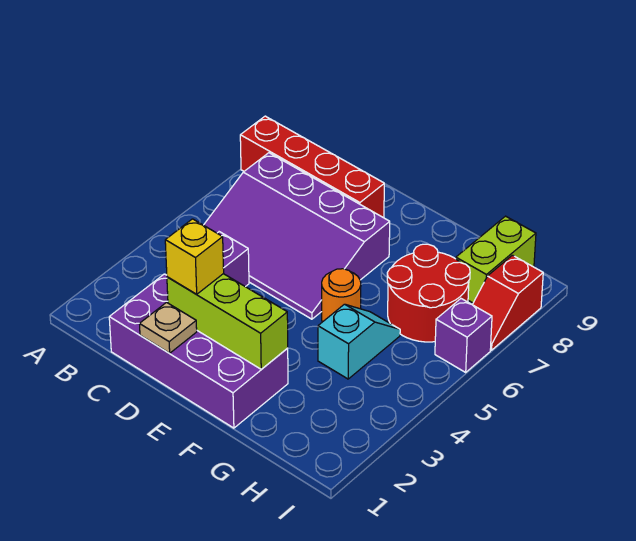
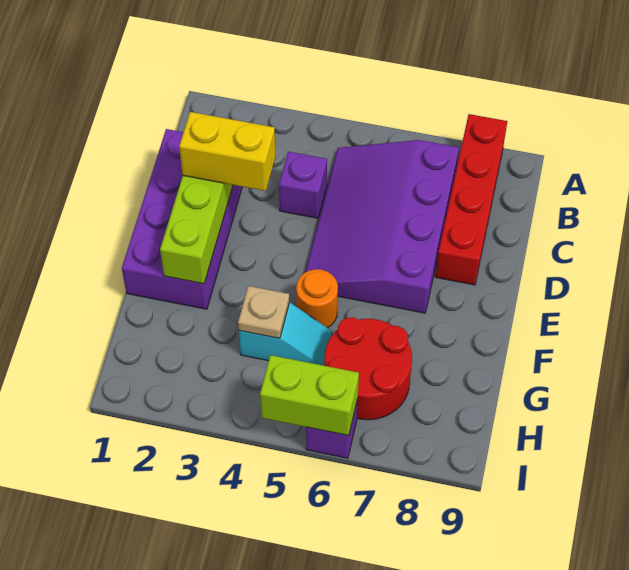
tan plate D1 level 2 -> tan plate G4 level 2
yellow brick D2 level 3 -> yellow brick D2:D3 level 3
lime brick H8:H9 level 1 -> lime brick I5:I6 level 2
red slope I7:I8 level 1 top 8 -> none

